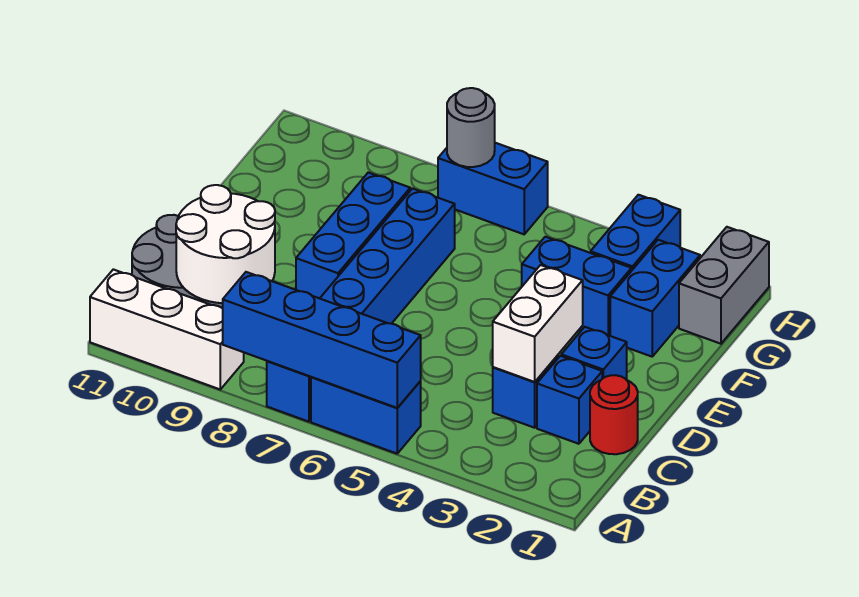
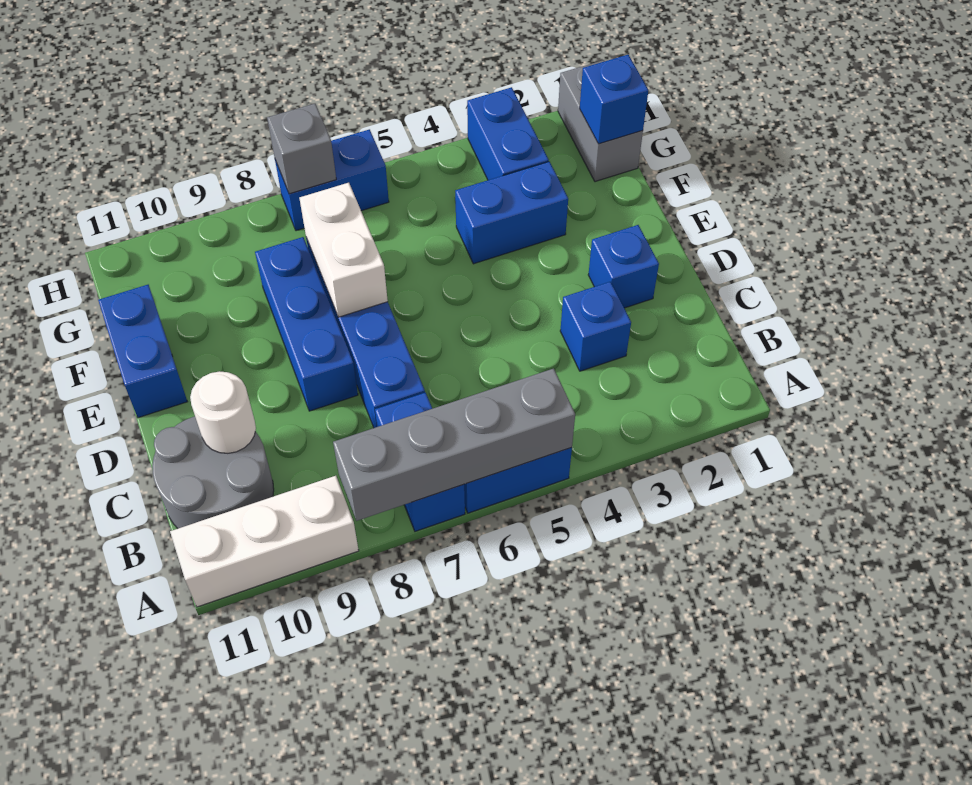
blue brick A5:A8 level 2 -> grey brick A5:A8 level 2
white round brick B9:C10 level 2 -> white round brick C10 level 2
red round brick C1 level 1 -> none
blue brick C2 level 1 -> blue brick G1 level 2
white brick C3:D3 level 2 -> white brick E7:F7 level 2
blue brick F2:G2 level 1 -> blue brick E11:F11 level 1
grey round brick H7 level 2 -> grey brick H7 level 2

